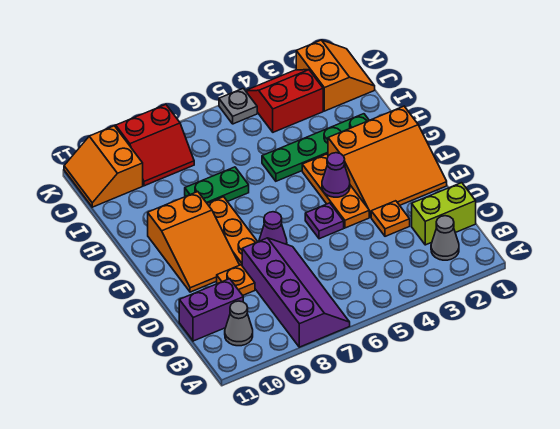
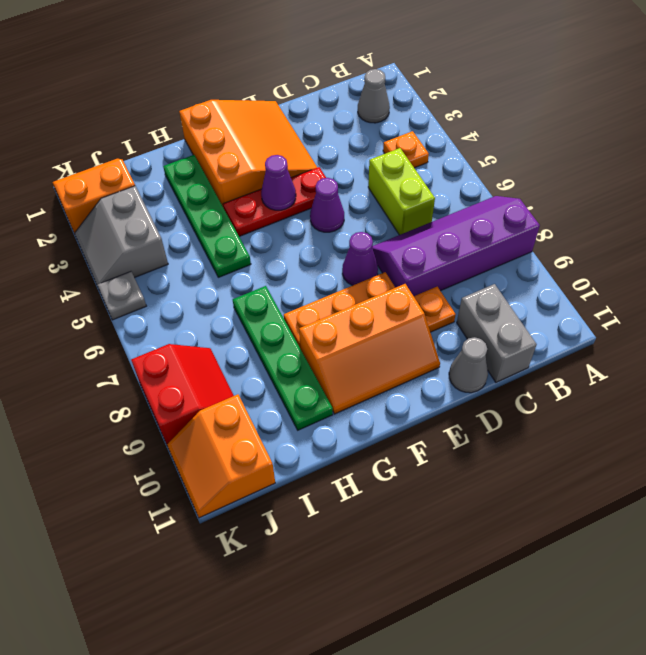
grey cone B10 level 1 -> grey cone D11 level 1
lime brick C1:C2 level 1 -> lime brick C5:C6 level 1
purple brick C10:C11 level 1 -> grey brick C10:C11 level 1
orange plate D3 level 1 -> orange plate B4 level 1
orange plate E4:G4 level 1 -> red plate E4:G4 level 1
purple plate E5 level 1 -> purple cone E5 level 1
orange slope E9:G10 level 1 top G -> orange slope E9:G10 level 1 top 9
green plate H7:H8 level 1 -> green plate H7:H10 level 1
red slope J3:K4 level 1 top J -> grey slope J3:K4 level 1 top J
orange slope J10:K11 level 1 top 10 -> orange slope J10:K11 level 1 top J

